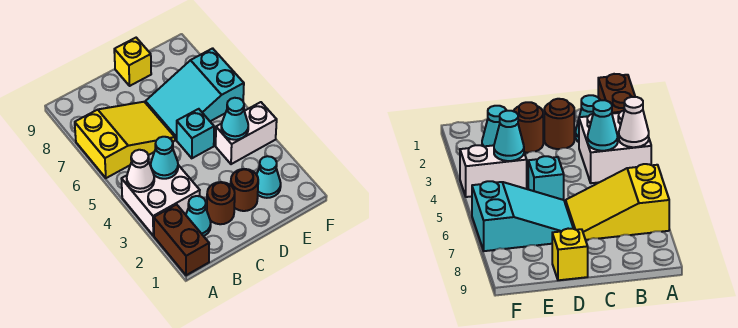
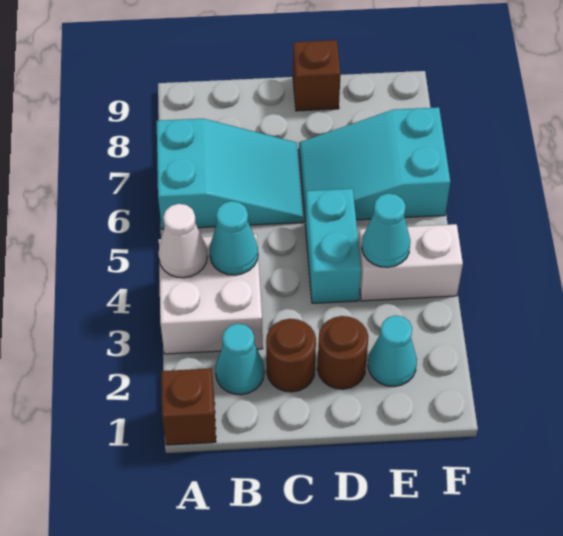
brown brick A1:A2 level 1 -> brown brick A1 level 1
yellow slope A6:C7 level 1 top A -> cyan slope A6:C7 level 1 top A
cyan brick D5 level 1 -> cyan brick D4:D5 level 1
yellow brick D9 level 1 -> brown brick D9 level 1

